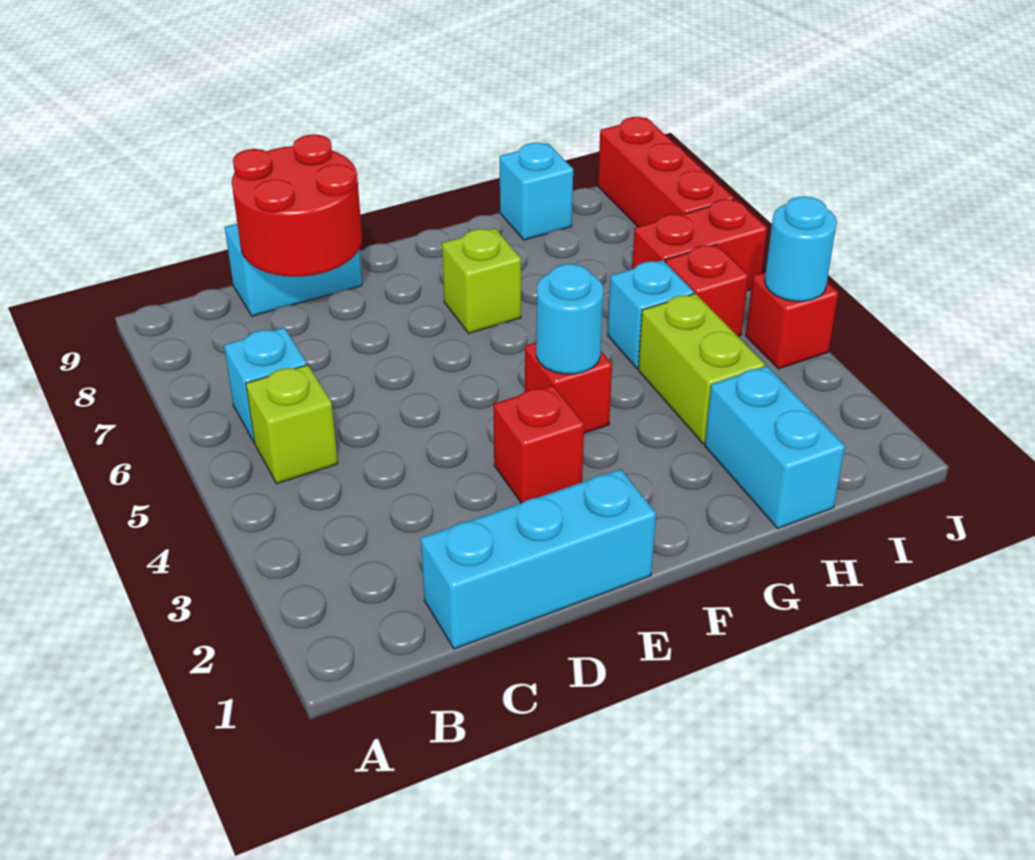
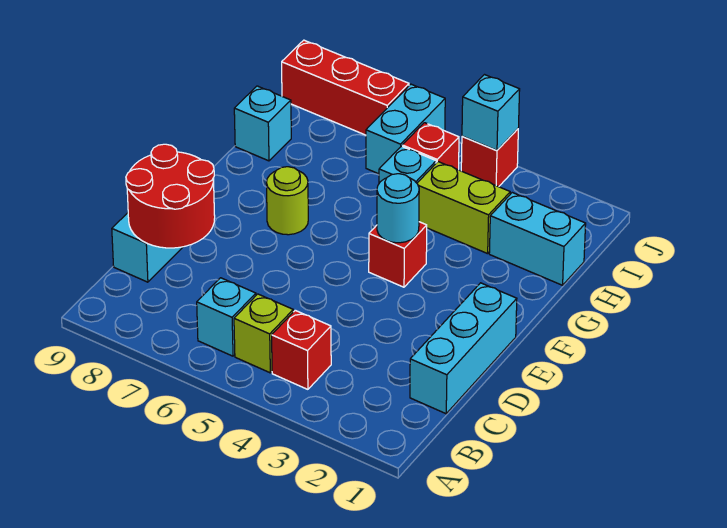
red brick E3 level 1 -> red brick B4 level 1
lime brick F7 level 1 -> lime round brick F7 level 1
red brick I6:J6 level 1 -> cyan brick I6:J6 level 1
cyan round brick J4 level 2 -> cyan brick J4 level 2

